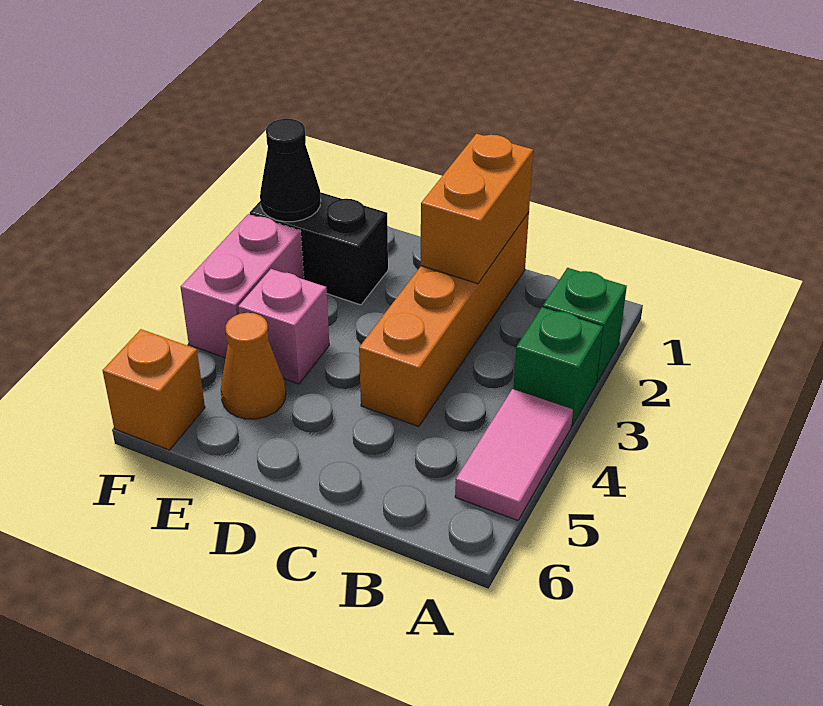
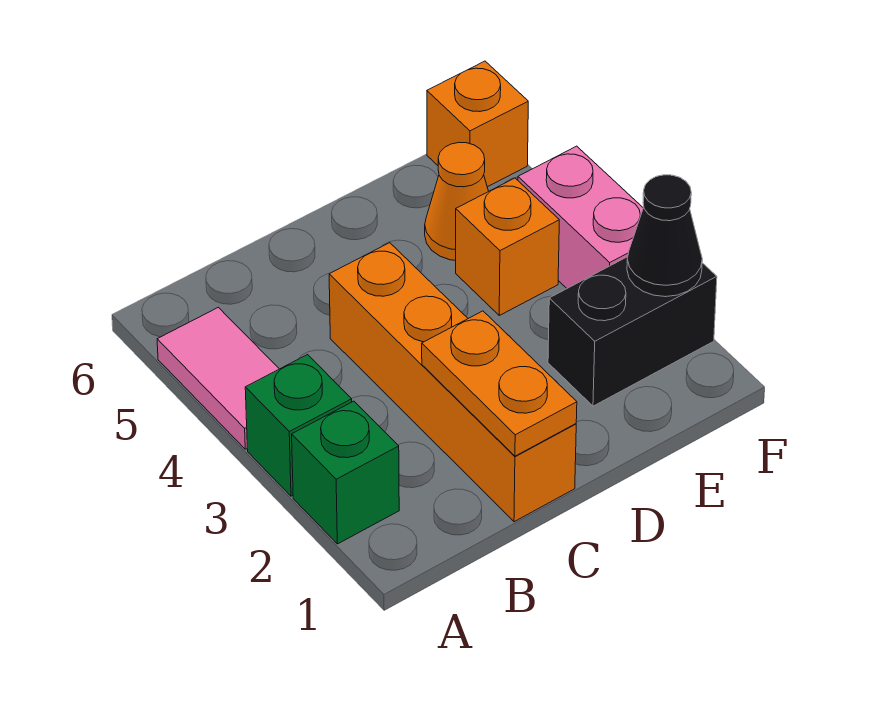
orange brick C1:C2 level 2 -> orange plate C1:C2 level 2
pink brick E4 level 1 -> orange brick E4 level 1

